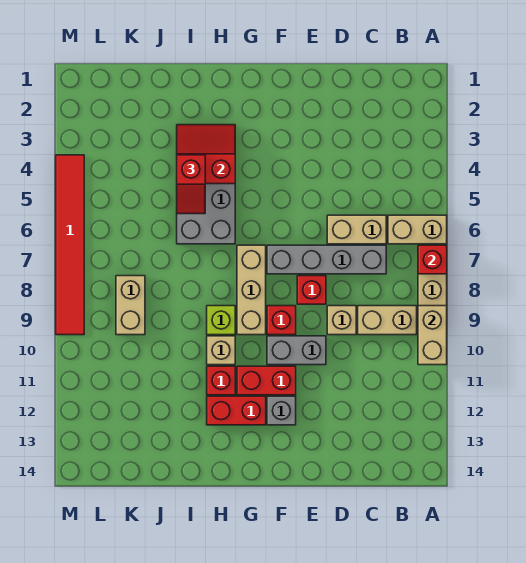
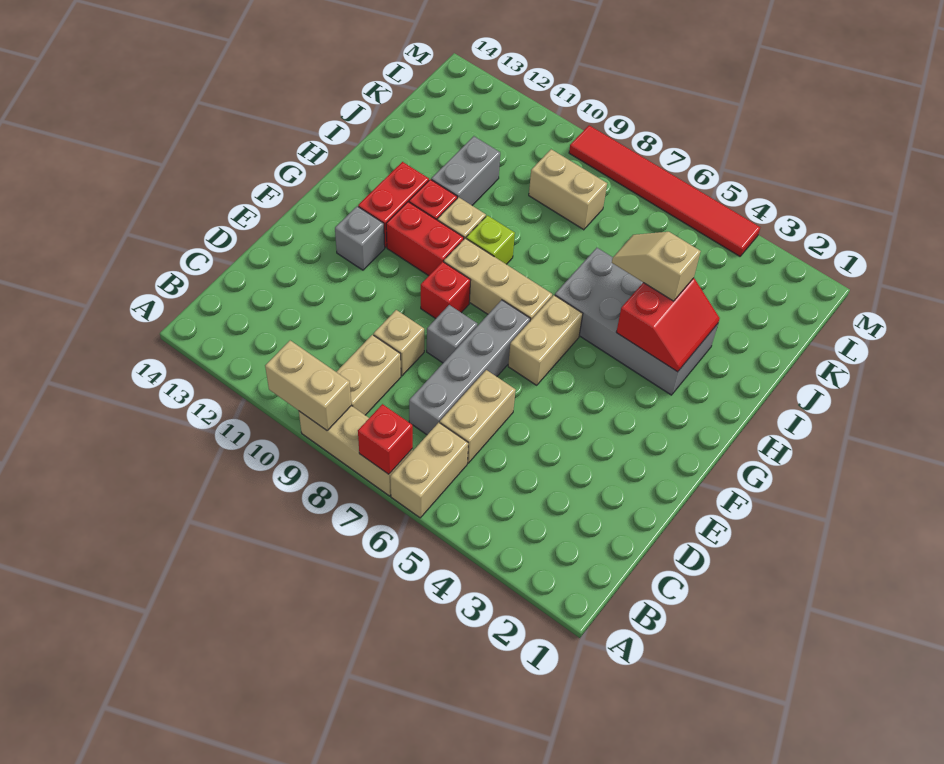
red brick E8 level 1 -> grey brick E8 level 1
grey brick E10:F10 level 1 -> grey brick I11:J11 level 1
none -> tan brick F6:G6 level 1
red brick F11:G11 level 1 -> red brick G10:G11 level 1
red slope I4:I5 level 3 top 4 -> tan slope I4:I5 level 3 top 4

